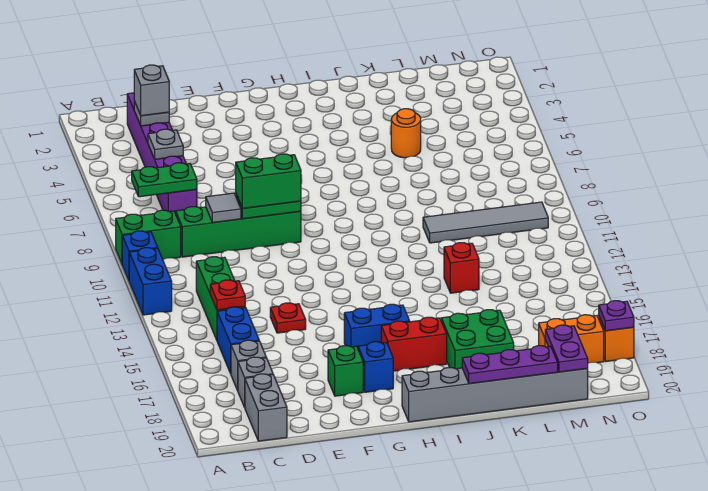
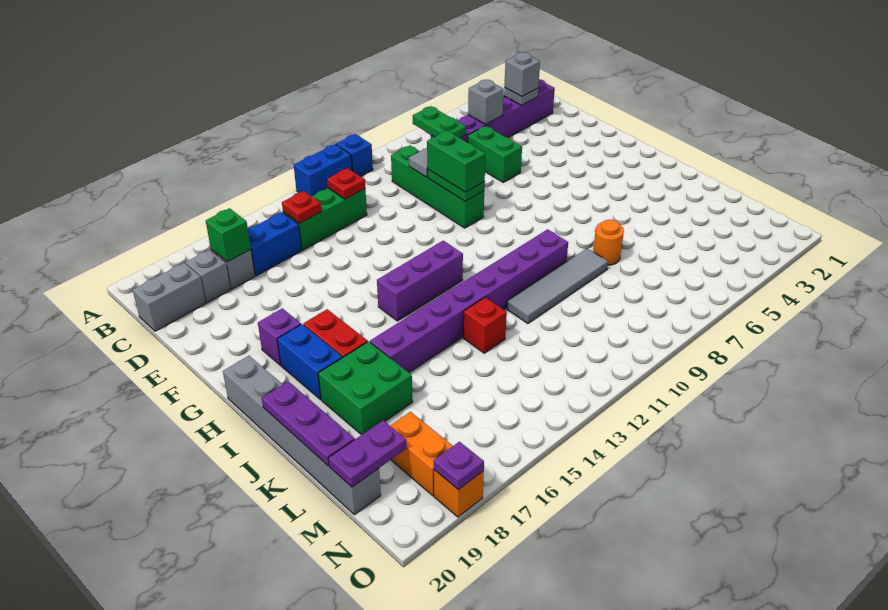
green brick A9:B9 level 1 -> green brick D6:E6 level 1
grey plate C5 level 2 -> grey brick C5 level 2
red plate E14 level 1 -> red plate C12 level 2
green brick F18 level 1 -> green brick C17 level 2
blue brick G16:H16 level 1 -> blue brick H18:I18 level 1
blue brick G18 level 1 -> purple brick G18 level 1
none -> purple brick H12:H14 level 1
none -> purple brick J9:J16 level 1
orange round brick K5 level 1 -> orange round brick K7 level 1
grey tile K10:N10 level 1 -> grey tile K8:K11 level 1

